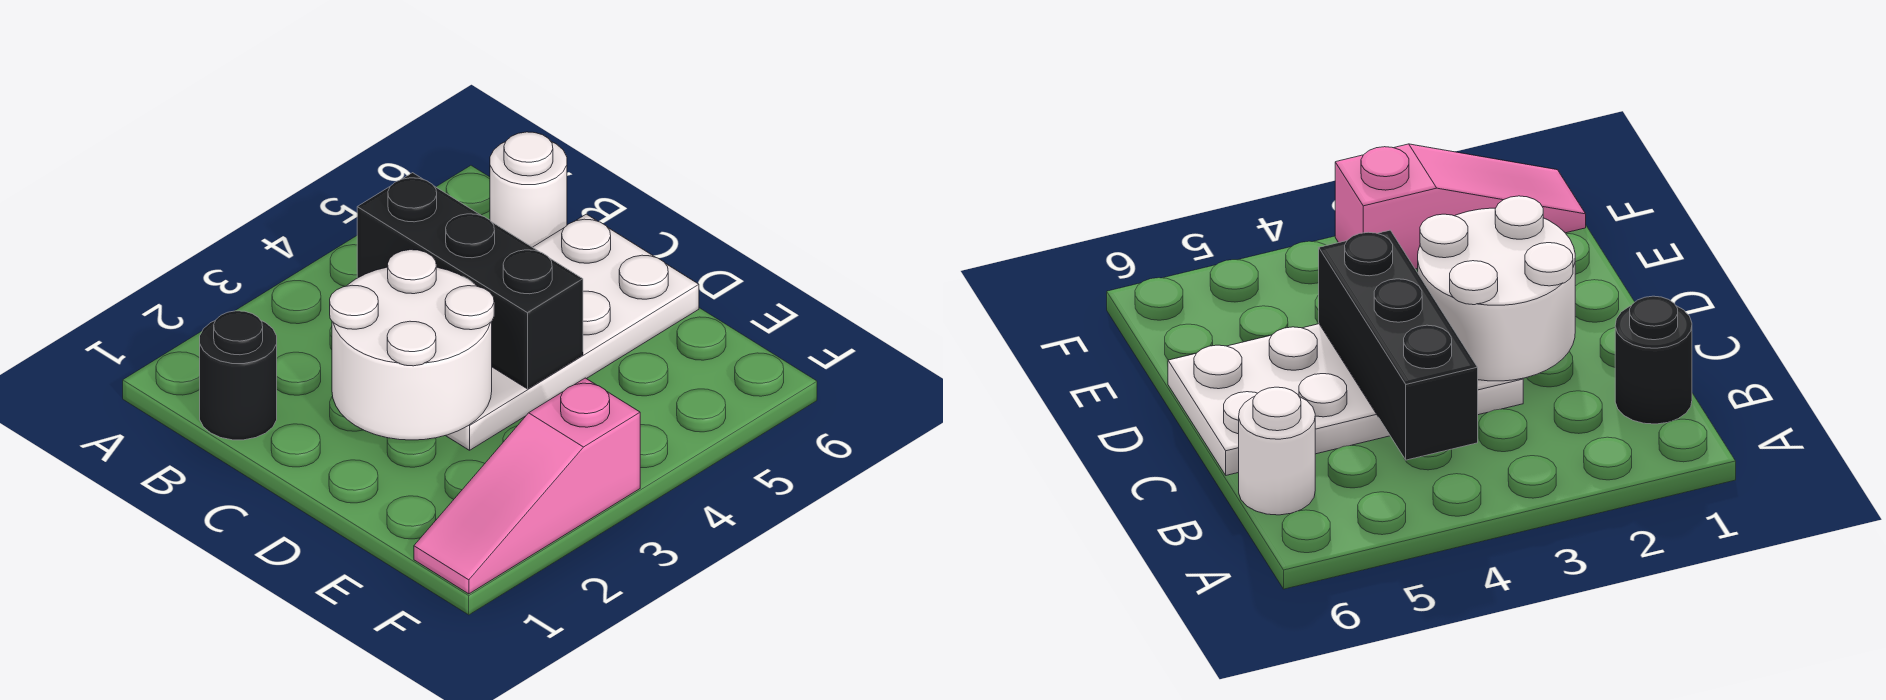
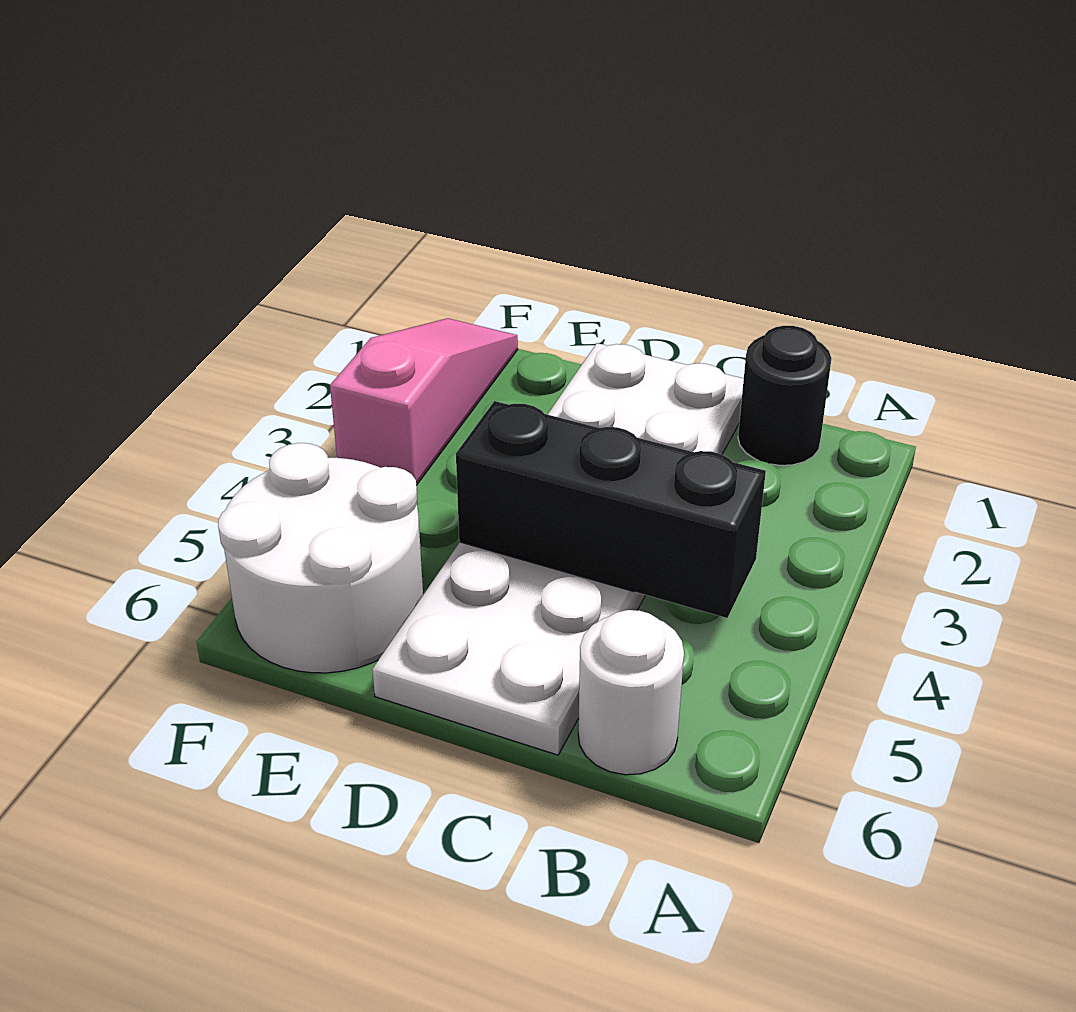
white round brick C2:D3 level 2 -> white round brick E5:F6 level 1
white plate C3:D6 level 1 -> white plate C1:D6 level 1

